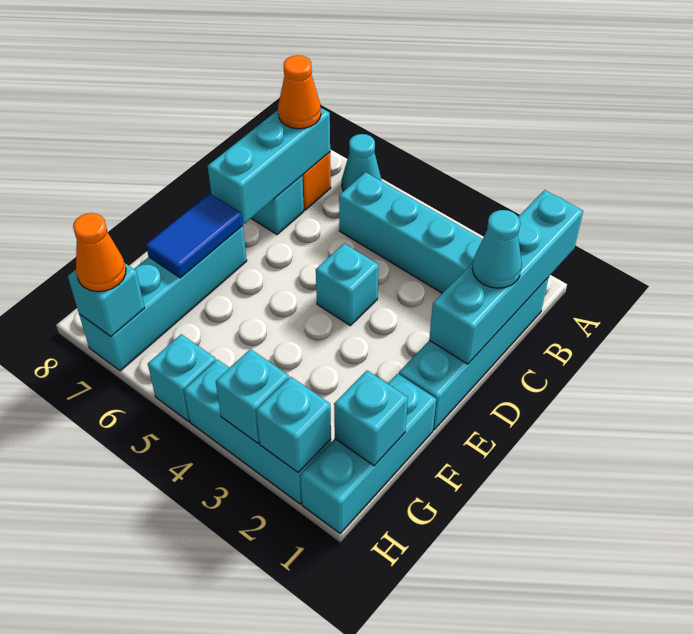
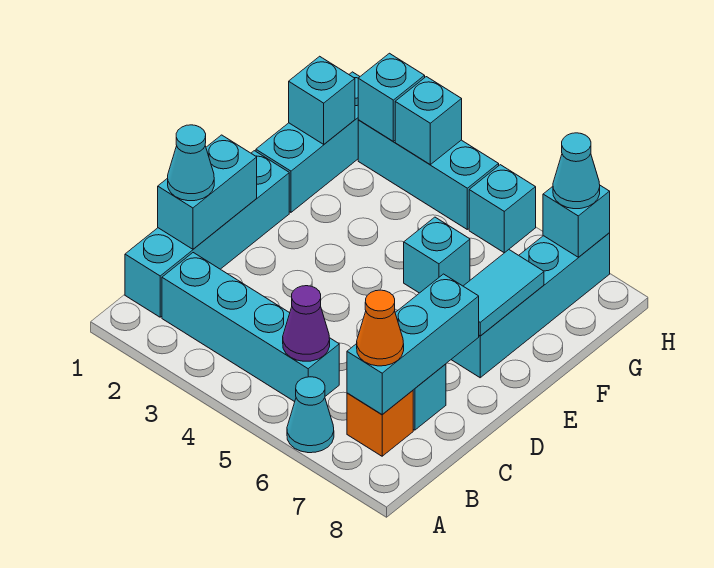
cyan brick A1:D1 level 2 -> cyan brick C1:D1 level 2
none -> purple cone B5 level 2
cyan brick D4 level 1 -> cyan brick F5 level 1
blue tile E7:F7 level 2 -> cyan tile E7:F7 level 2
orange cone H7 level 3 -> cyan cone H7 level 3

